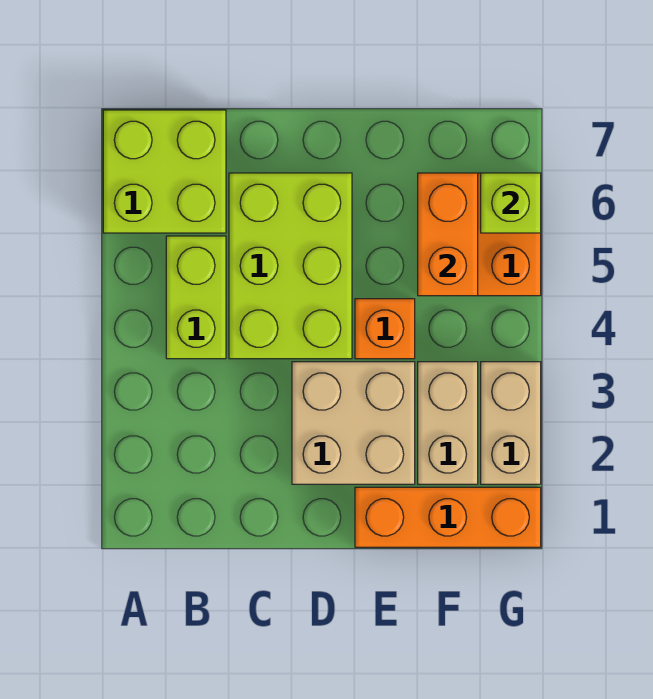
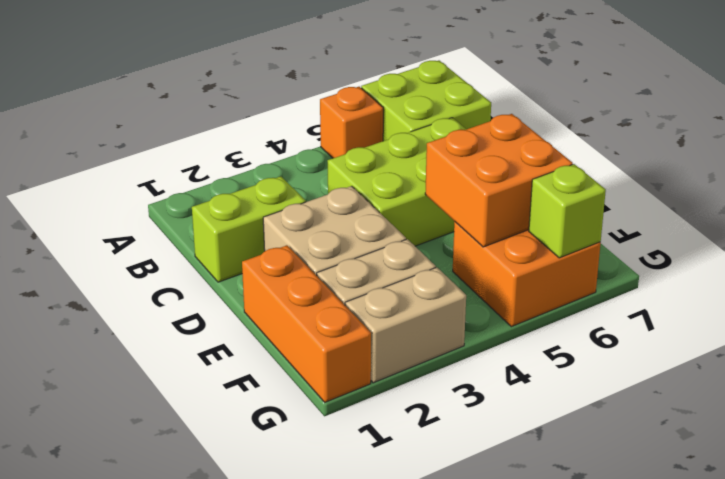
lime brick B4:B5 level 1 -> lime brick C1:C2 level 1
orange brick E4 level 1 -> orange brick A5 level 1
orange brick F5:F6 level 2 -> orange brick E5:F6 level 2

